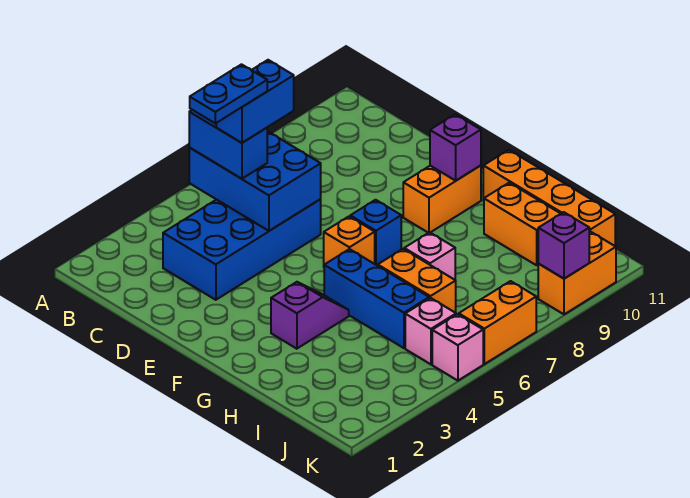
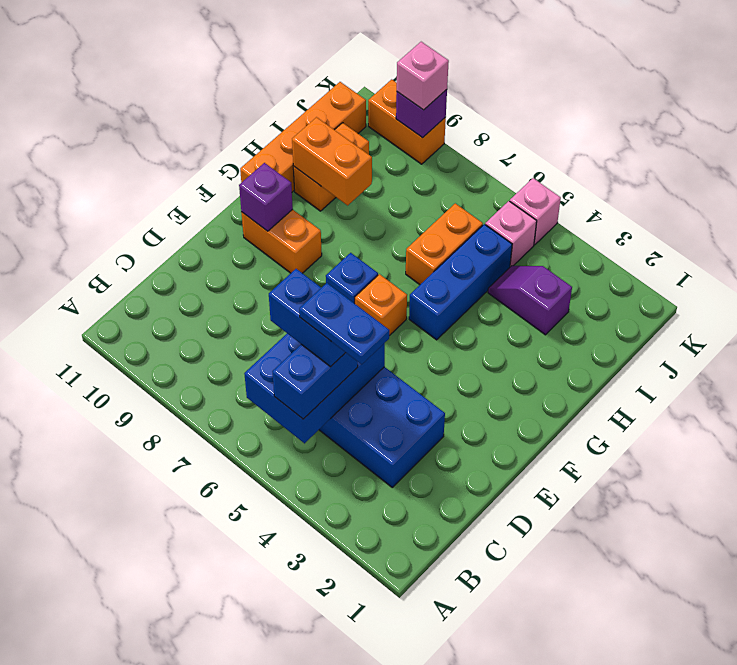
purple slope G3:G4 level 1 top 3 -> purple slope I3:I4 level 1 top 3
pink brick H7 level 1 -> pink brick K9 level 3
orange brick K6:K7 level 1 -> orange brick H9:H10 level 2

